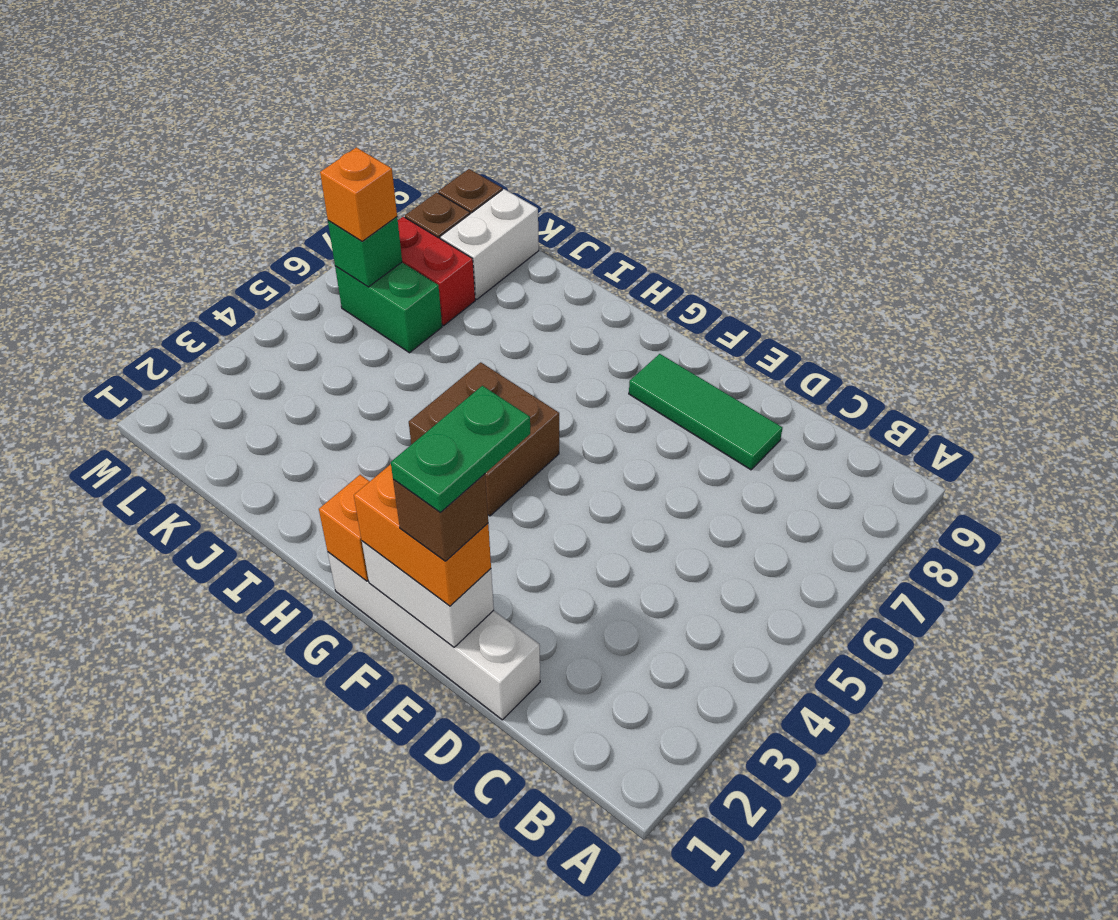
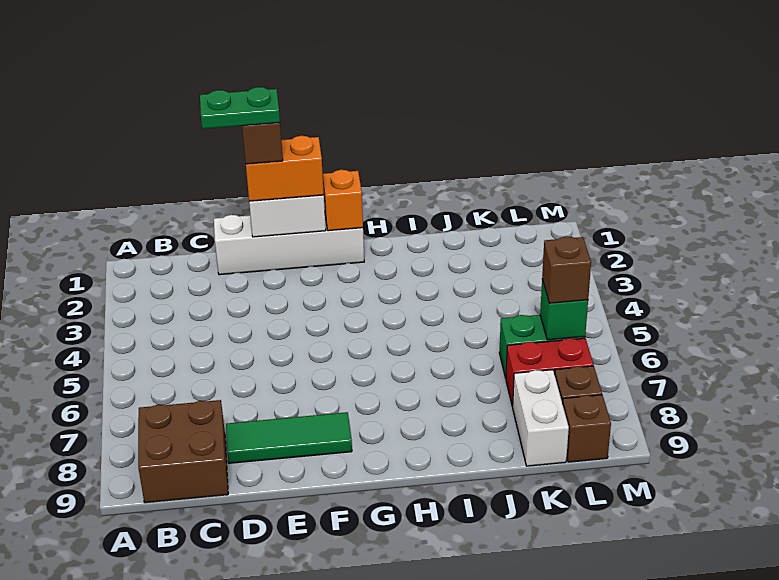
green plate E1:E2 level 5 -> green plate D1:E1 level 5
brown brick G4:H5 level 1 -> brown brick B8:C9 level 1
orange brick L6 level 3 -> brown brick L6 level 3

